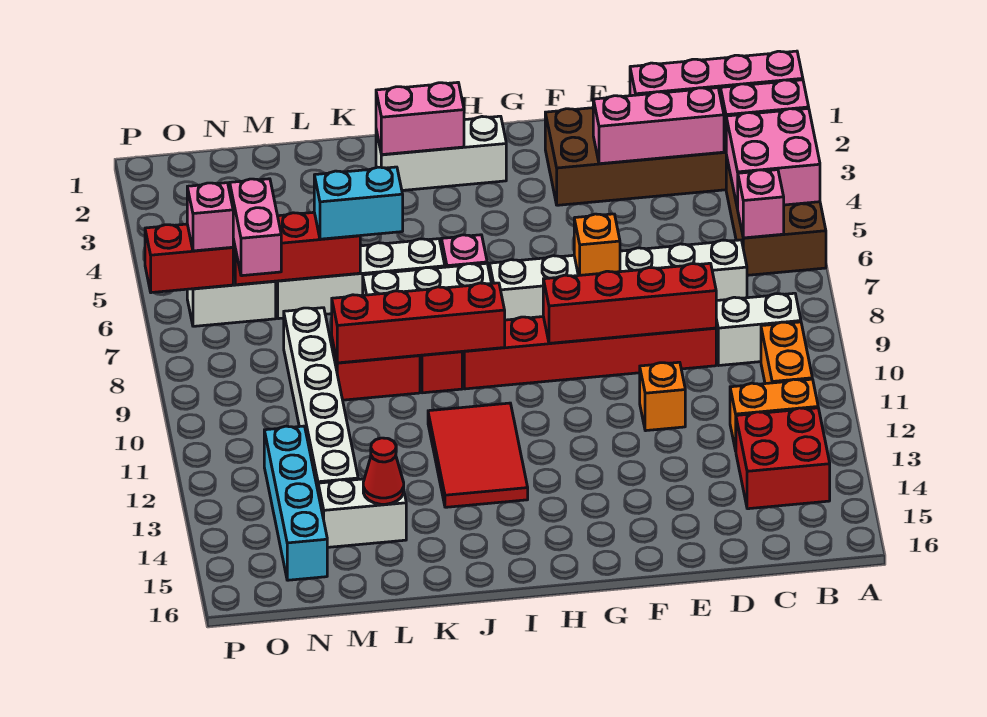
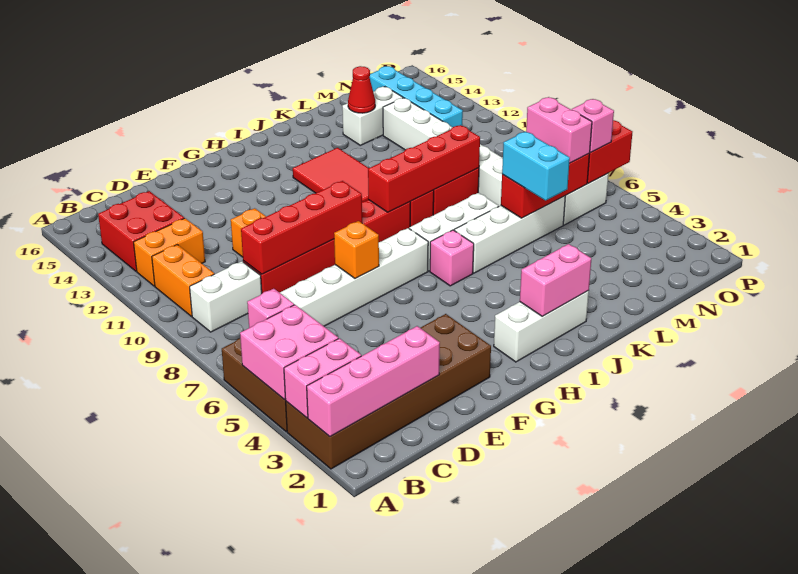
pink brick C3:E3 level 2 -> none
cyan brick K6:L6 level 3 -> cyan brick L5:L6 level 3

